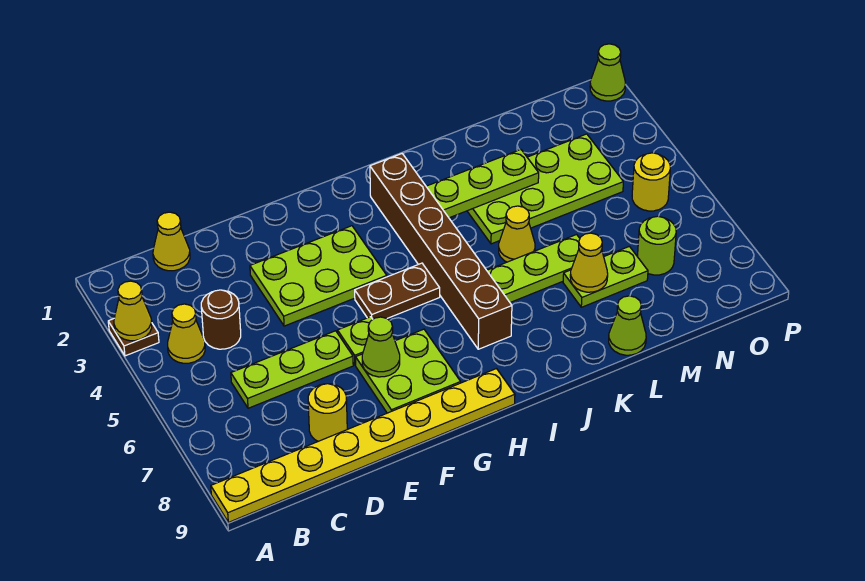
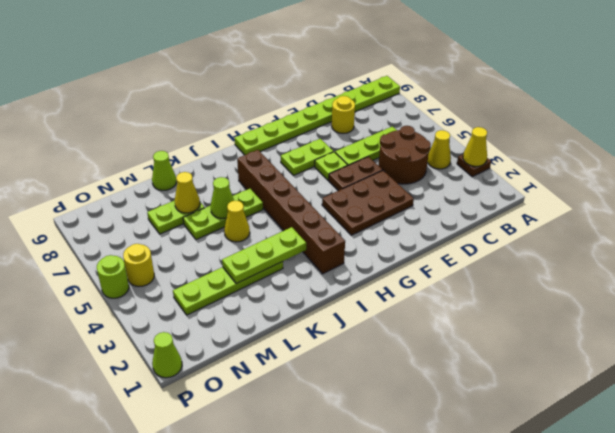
yellow plate A9:H9 level 1 -> lime plate A9:H9 level 1
yellow cone C1 level 1 -> none
brown round brick C4 level 1 -> brown round brick C4:D5 level 1
lime plate E3:G4 level 1 -> brown plate E3:G4 level 1
lime plate F7:G8 level 1 -> lime plate F7:G7 level 1
lime cone F7 level 2 -> lime cone K6 level 2
brown plate G5:H5 level 1 -> brown plate E5:F5 level 1
lime plate K3:N4 level 1 -> lime plate K3:N3 level 1
lime round brick N7 level 1 -> lime round brick P5 level 1

